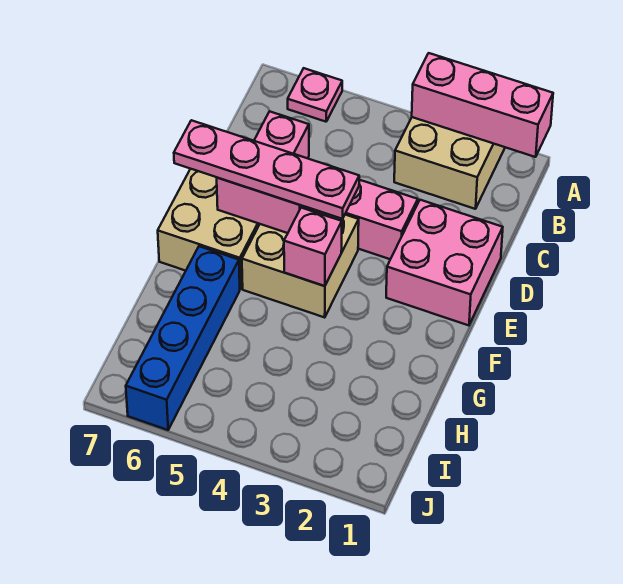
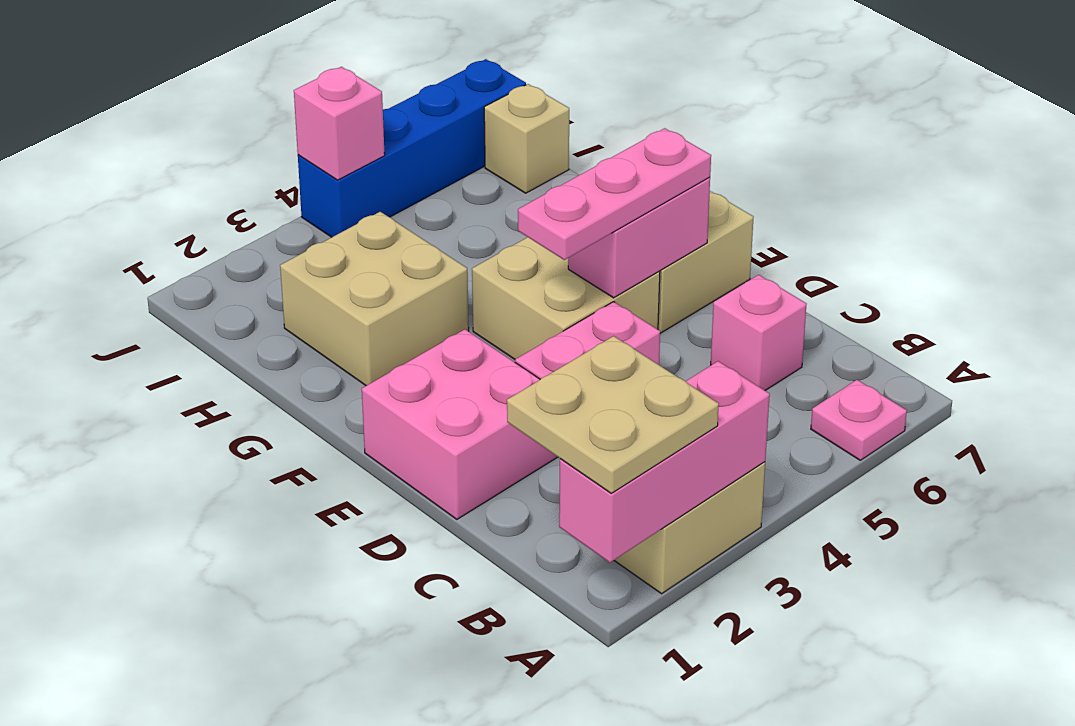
none -> tan plate A1:B2 level 3
pink plate E4:E7 level 3 -> pink plate E4:E6 level 3
pink brick F4 level 2 -> pink brick J4 level 2
none -> tan brick G2:H3 level 1
blue brick G6:J6 level 1 -> blue brick J4:J7 level 1
none -> tan brick I7 level 1

